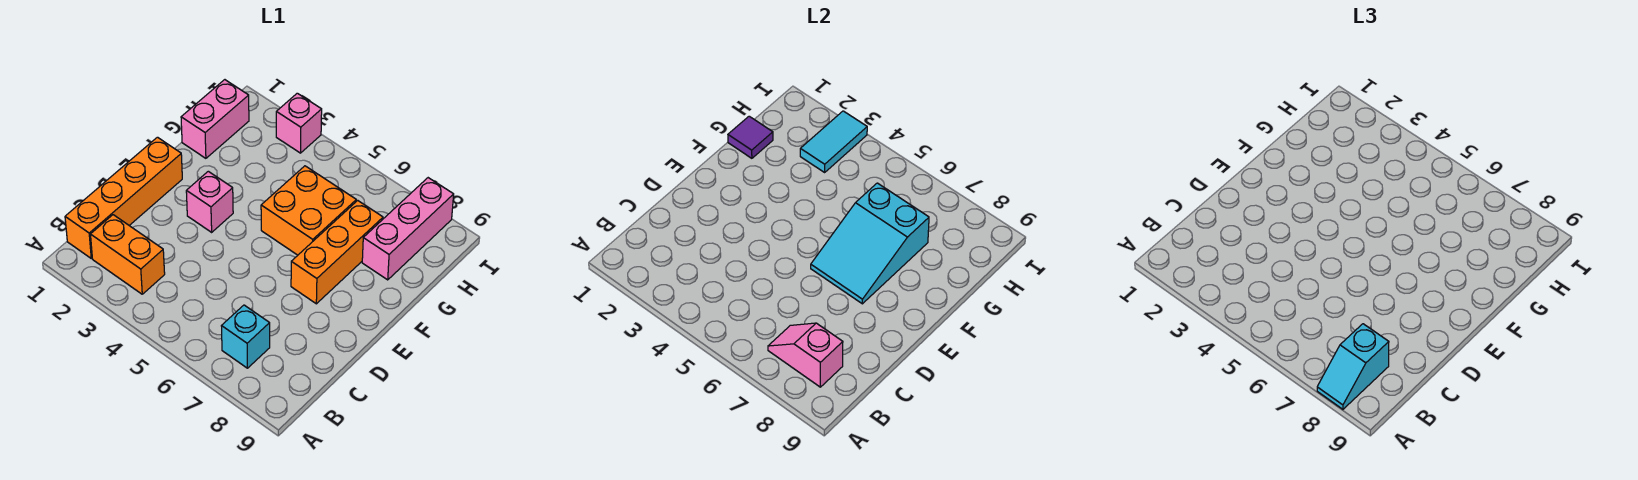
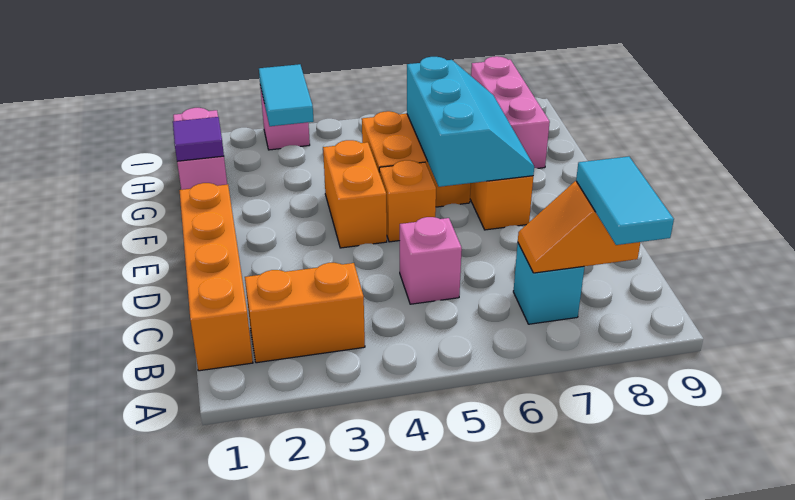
cyan slope A8:B8 level 3 top B -> cyan tile A8:B8 level 3
pink slope B7:B8 level 2 top 8 -> orange slope B7:B8 level 2 top 8
pink brick E3 level 1 -> pink brick C5 level 1
none -> orange brick E4:F4 level 1
none -> orange brick E5 level 1
cyan slope E6:G7 level 2 top G -> cyan slope E6:G7 level 2 top 6

